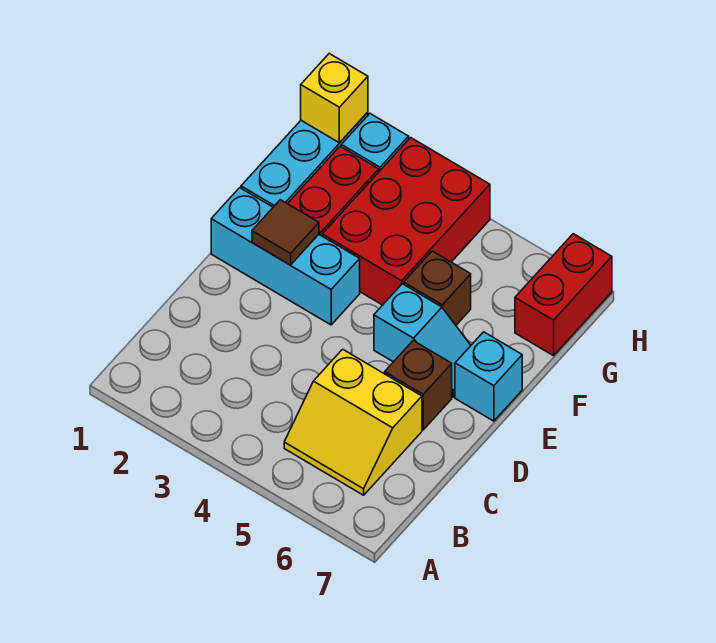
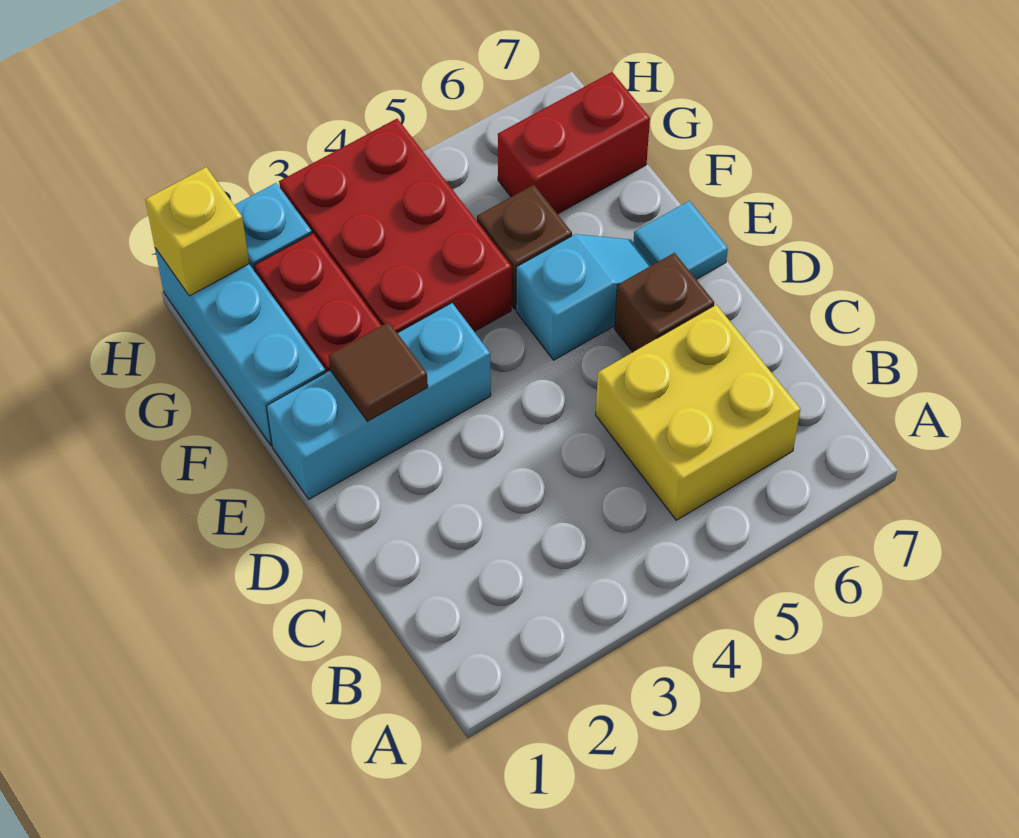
yellow slope B5:C6 level 1 top C -> yellow brick B5:C6 level 1
cyan brick E7 level 1 -> cyan tile E7 level 1
red brick G7:H7 level 1 -> red brick G6:G7 level 1

